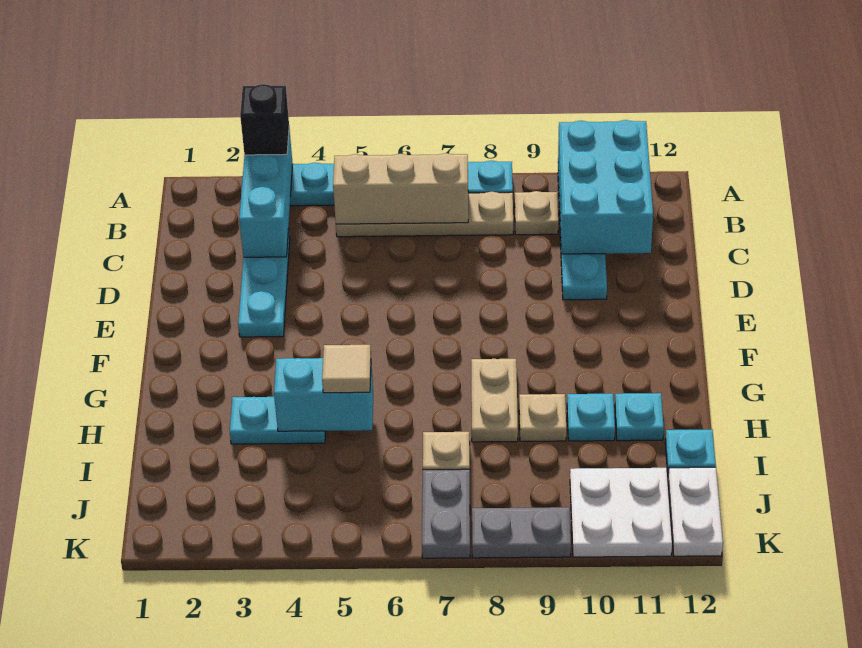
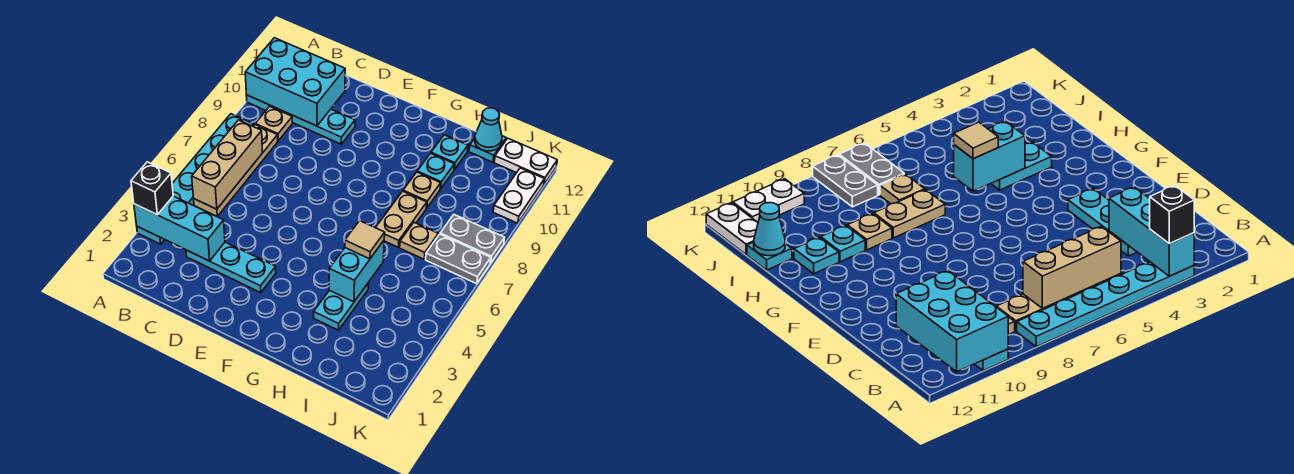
tan plate G8:H8 level 1 -> tan plate H7:H8 level 1
none -> cyan cone I12 level 2
white plate J10:K11 level 1 -> white plate K10:K11 level 1
grey plate K8:K9 level 1 -> grey plate J8:K8 level 1

